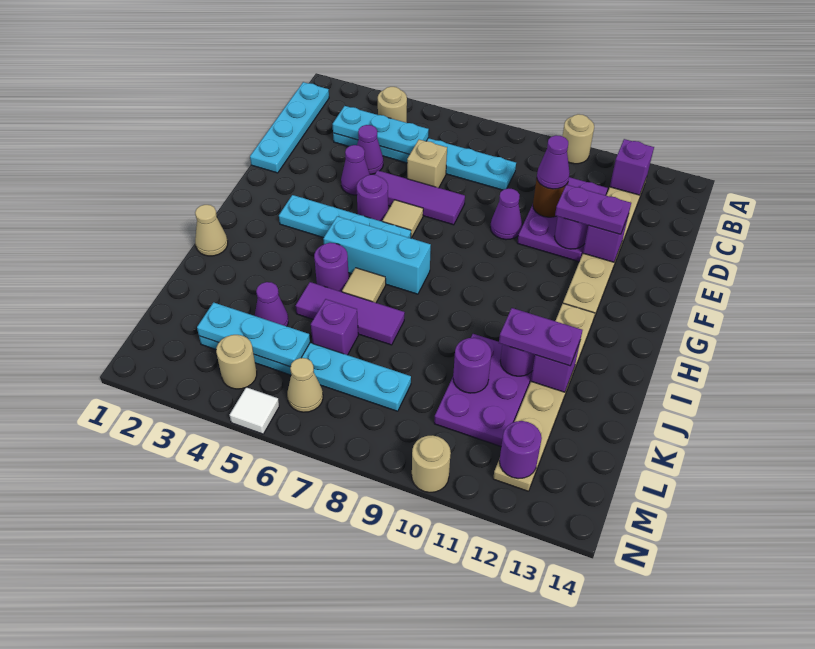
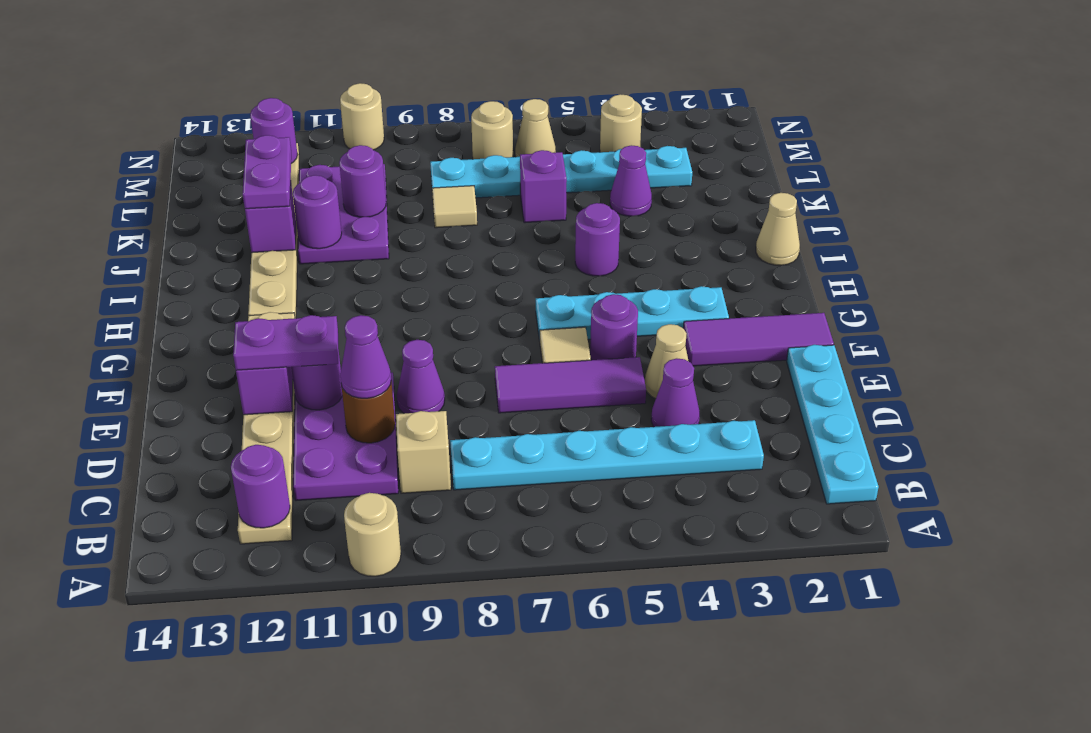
tan round brick B4 level 1 -> tan round brick M7 level 1
purple brick B12 level 2 -> purple round brick B12 level 2
cyan plate C3:C5 level 2 -> none
tan brick D6 level 1 -> tan brick C9 level 1
purple cone E4 level 1 -> tan cone E4 level 1
cyan brick H5:H7 level 1 -> none
tan tile I6 level 1 -> tan tile K8 level 1
purple tile J5:J7 level 1 -> purple tile F1:F3 level 1
purple plate J11:J12 level 3 -> purple plate J12:K12 level 3
cyan plate L3:L5 level 2 -> none
white tile N5 level 1 -> none

